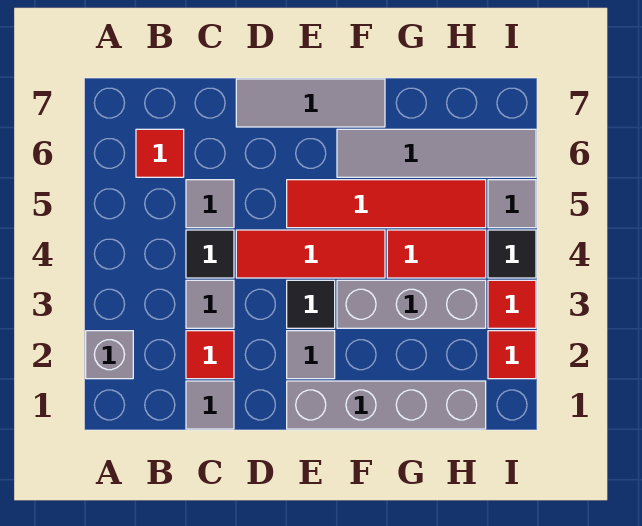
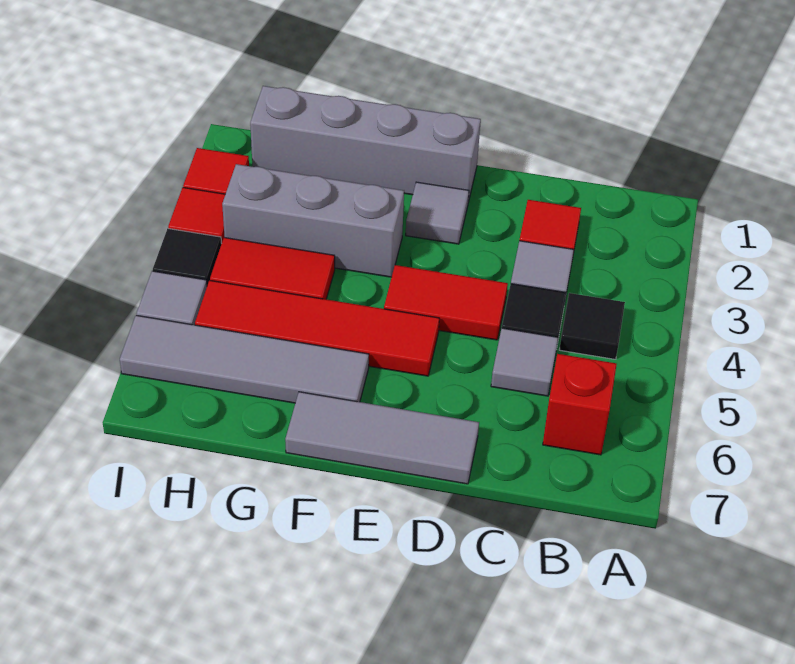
grey brick A2 level 1 -> none
red tile B6 level 1 -> red brick B6 level 1
grey tile C1 level 1 -> none
red tile D4:F4 level 1 -> red tile D4:E4 level 1
black tile E3 level 1 -> black tile B4 level 1

